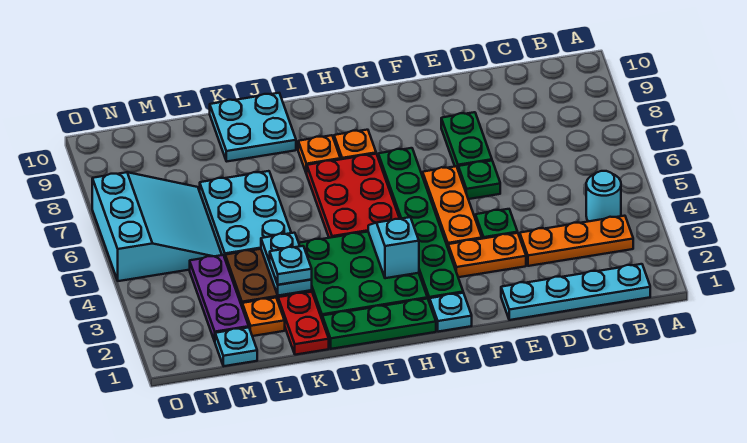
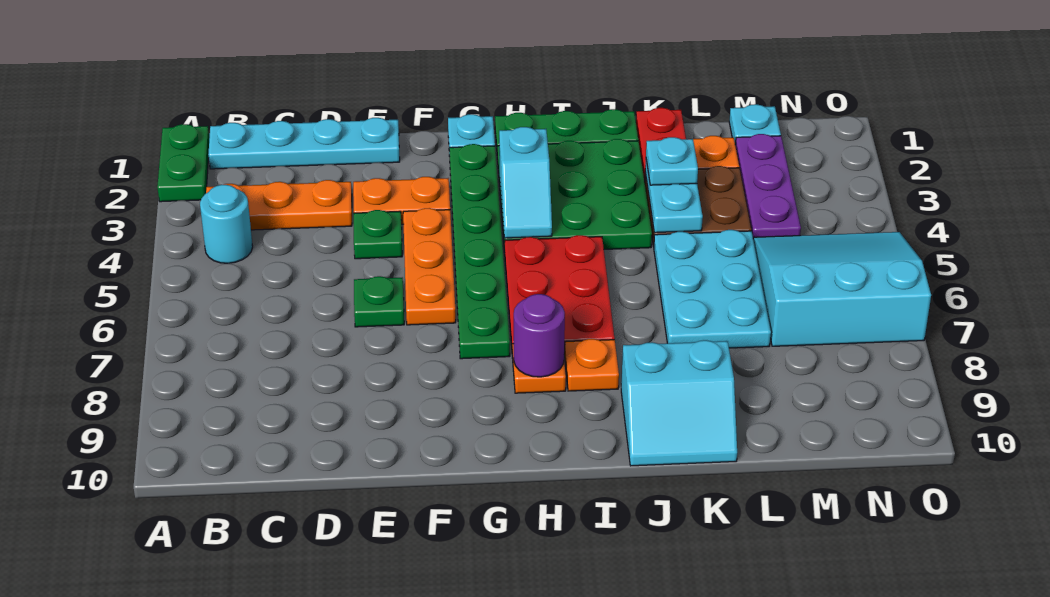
green plate E7:E8 level 1 -> green plate A1:A2 level 1
none -> purple round brick H8 level 2
cyan plate J9:K10 level 1 -> cyan slope J9:K10 level 1 top 9
cyan slope M5:O7 level 1 top O -> cyan slope M5:O7 level 1 top 7

